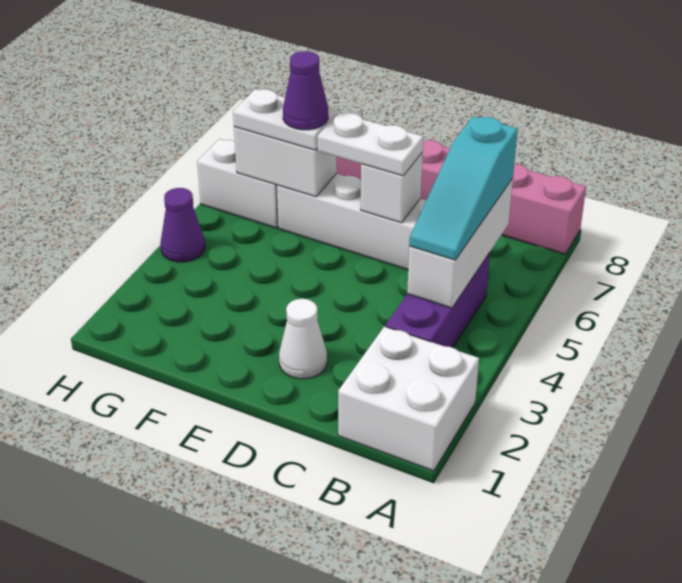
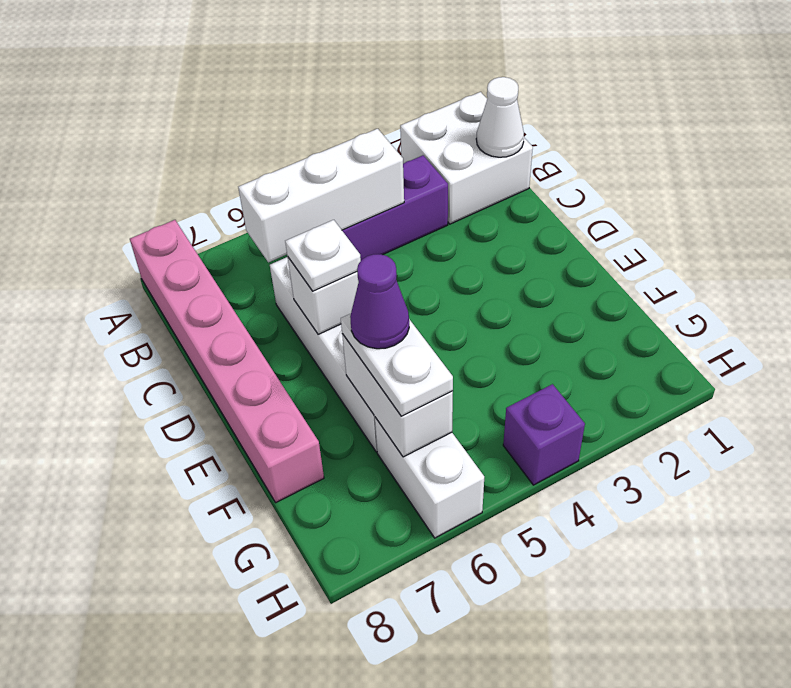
cyan slope B4:B6 level 3 top 6 -> none
white cone D2 level 1 -> white cone B1 level 2
white plate D6:E6 level 3 -> white plate D6 level 3
purple cone H4 level 1 -> purple brick H4 level 1

